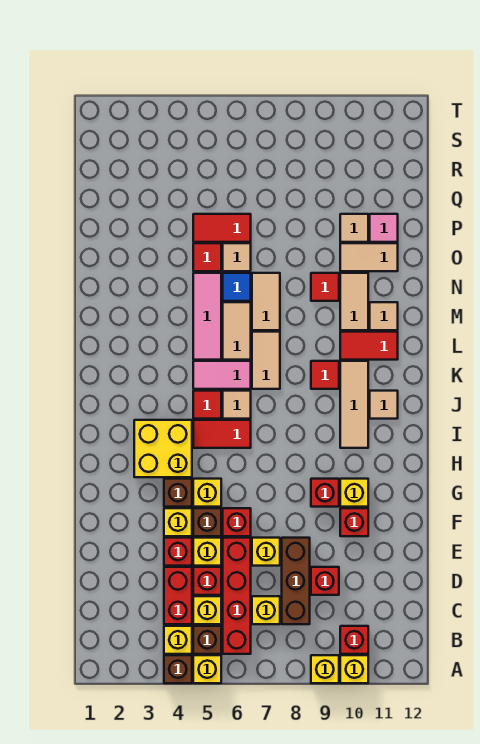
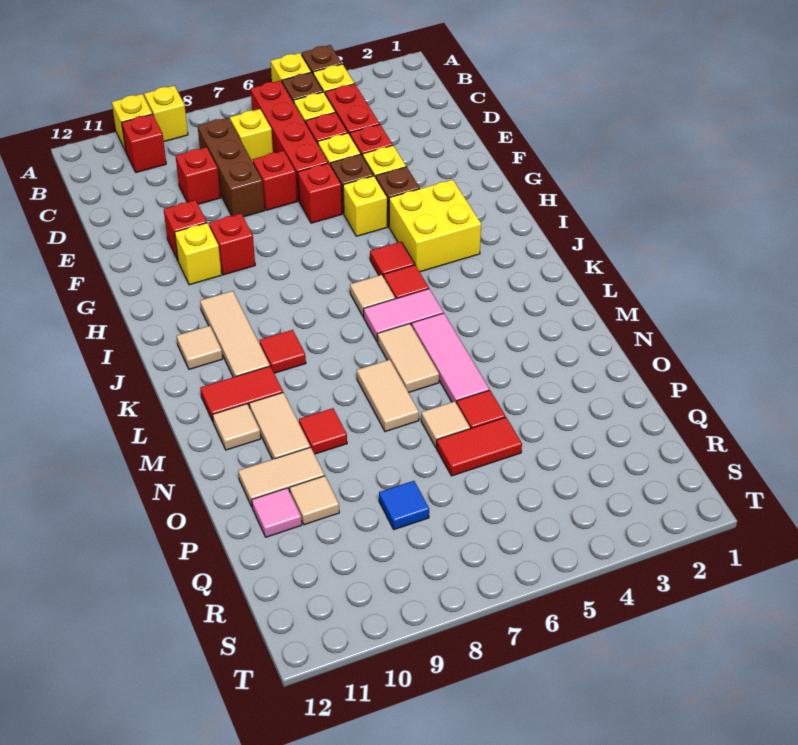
yellow brick E7 level 1 -> red brick E7 level 1
red tile I5:I6 level 1 -> red tile I5 level 1
tan tile K7:L7 level 1 -> none
blue tile N6 level 1 -> blue tile Q8 level 1

